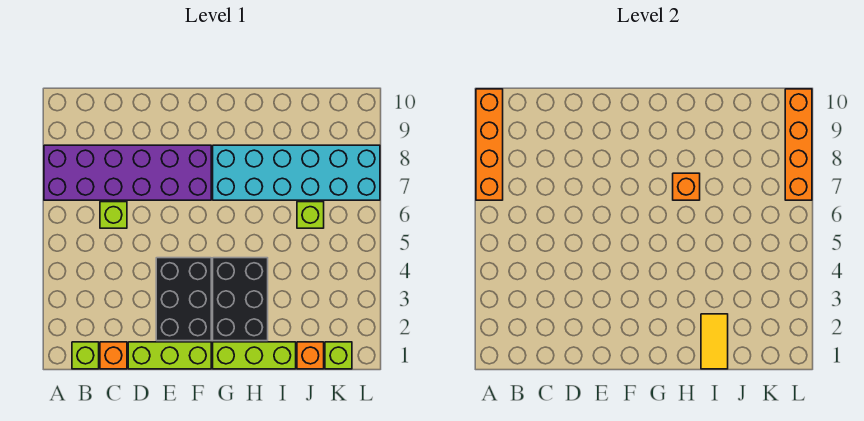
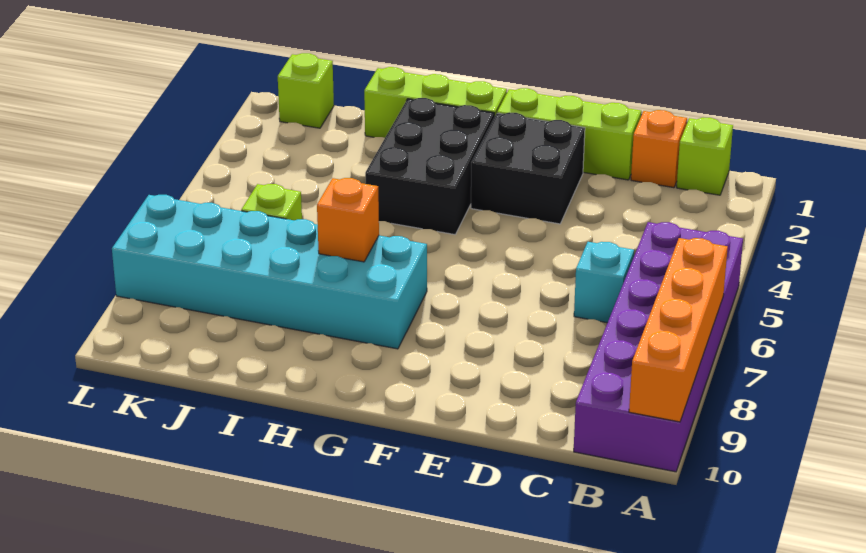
purple brick A7:F8 level 1 -> purple brick A5:B10 level 1
lime brick C6 level 1 -> cyan brick C6 level 1
black brick E2:F4 level 1 -> black brick E2:F3 level 1
yellow tile I1:I2 level 2 -> none
orange brick J1 level 1 -> none
orange brick L7:L10 level 2 -> none

